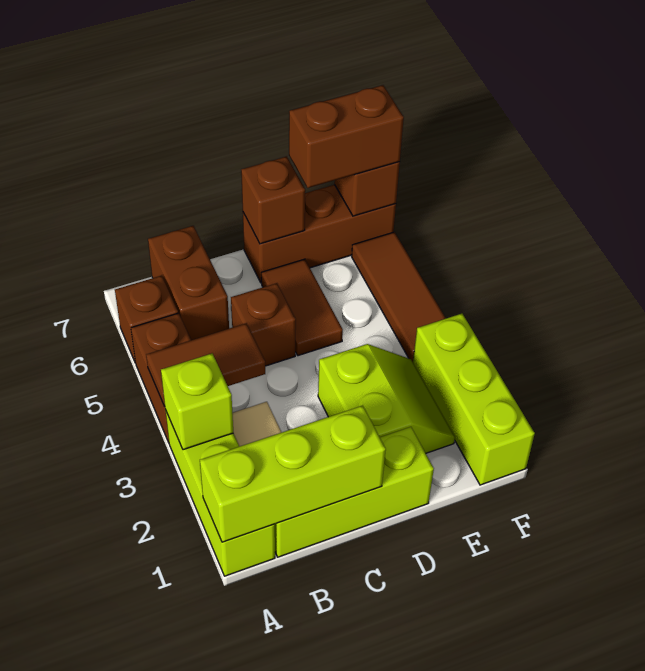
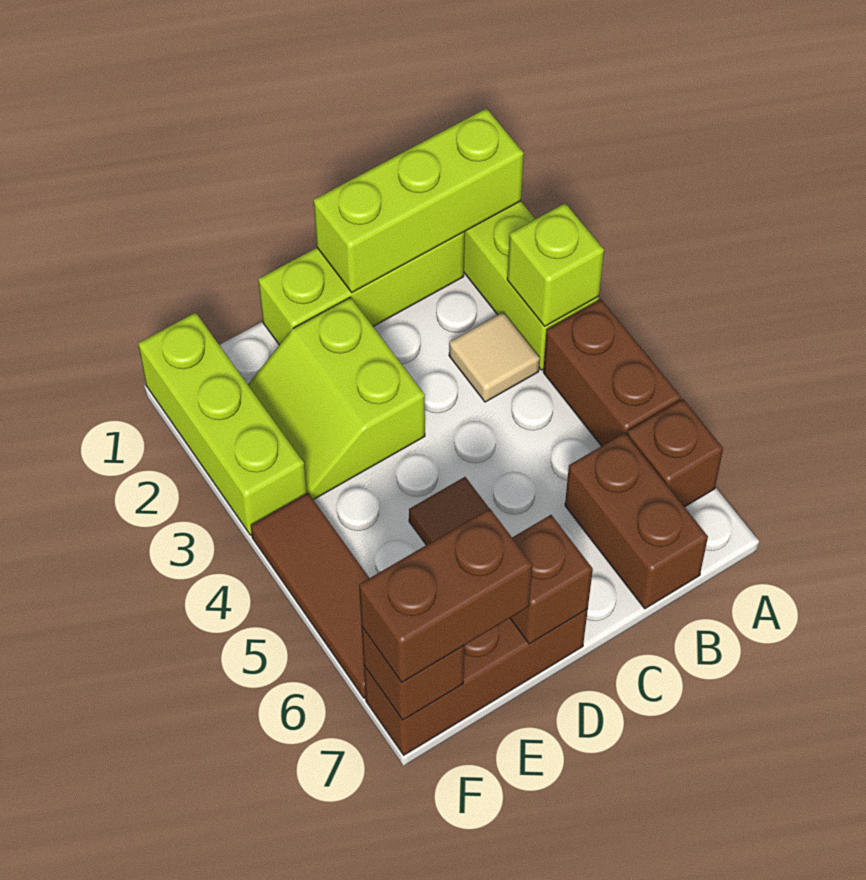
brown tile A4:B4 level 2 -> none
brown brick C5 level 1 -> none

